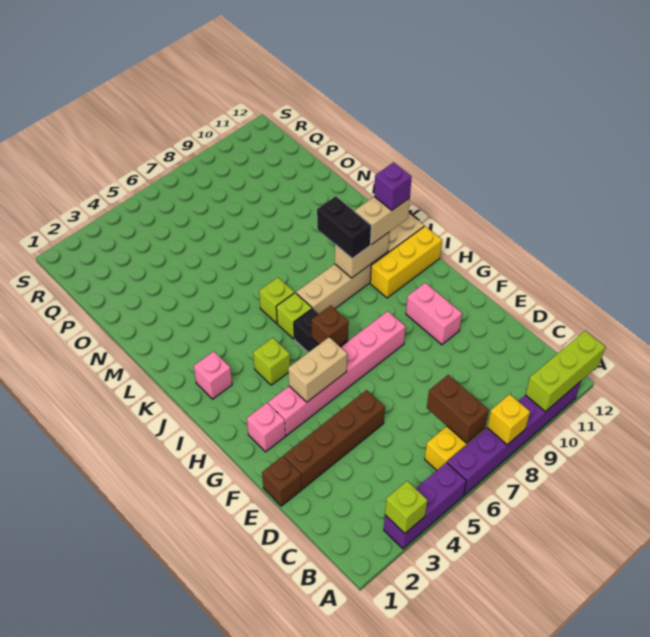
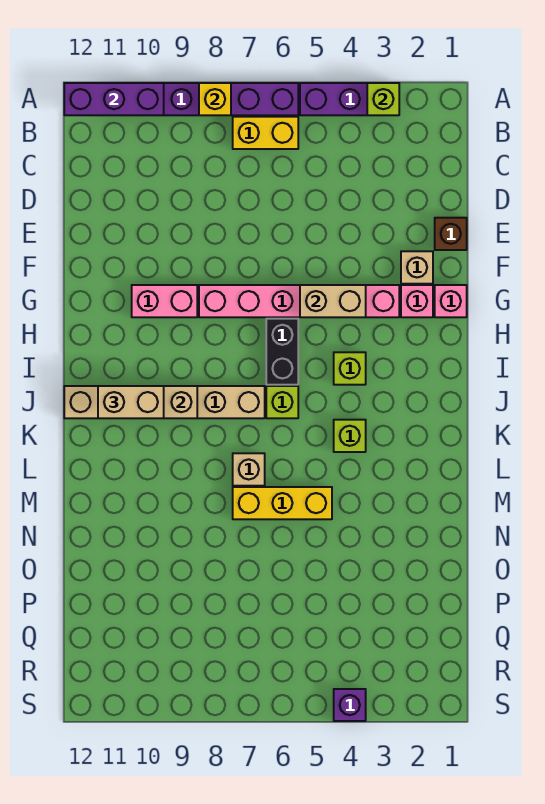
lime brick A10:A12 level 2 -> purple brick A10:A12 level 2
brown brick B7:C7 level 2 -> none
brown brick E2:E5 level 1 -> none
none -> tan brick F2 level 1
pink brick F10:G10 level 1 -> pink brick G9:G10 level 1
brown brick H6 level 2 -> none
yellow brick I10:I12 level 1 -> yellow brick M5:M7 level 1
pink brick J2 level 1 -> pink brick G1 level 1
black brick J9:K9 level 3 -> none
purple brick J11 level 4 -> purple brick S4 level 1
lime brick K6 level 1 -> lime brick K4 level 1
none -> tan brick L7 level 1

